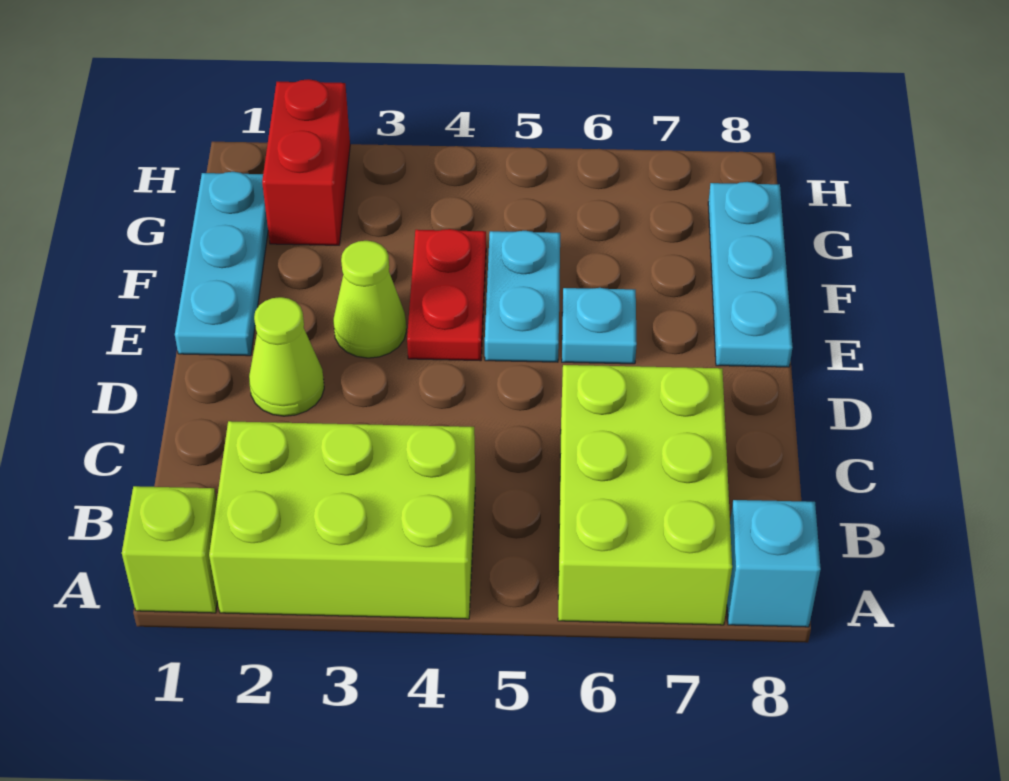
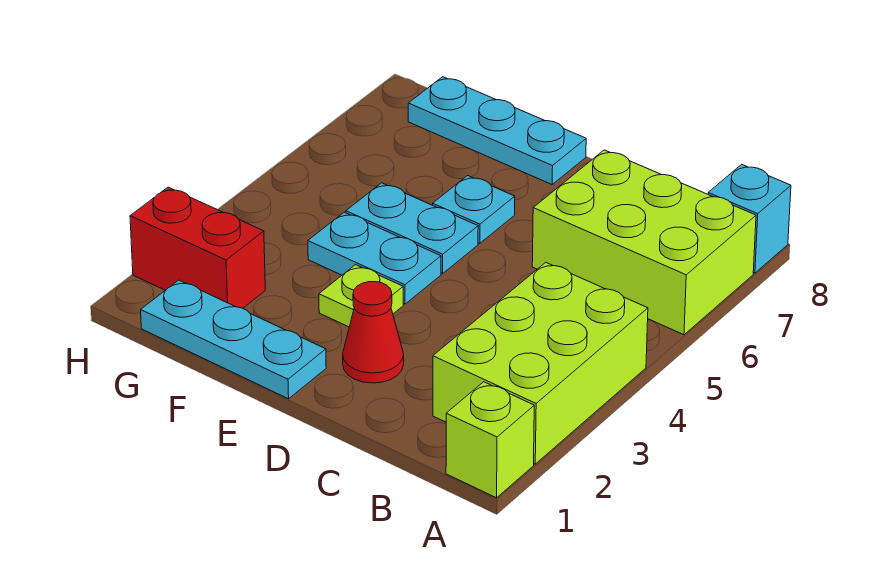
lime cone D2 level 1 -> red cone D2 level 1
lime cone E3 level 1 -> lime plate E3 level 1
red plate E4:F4 level 1 -> cyan plate E4:F4 level 1

